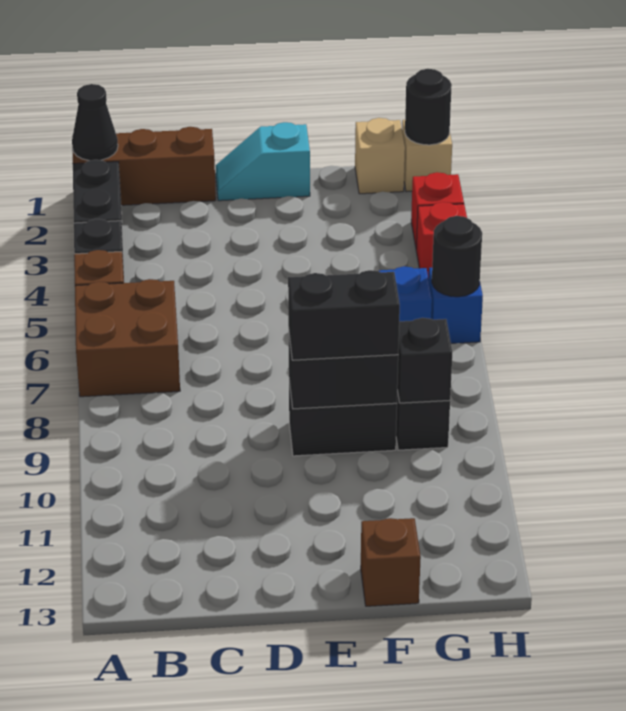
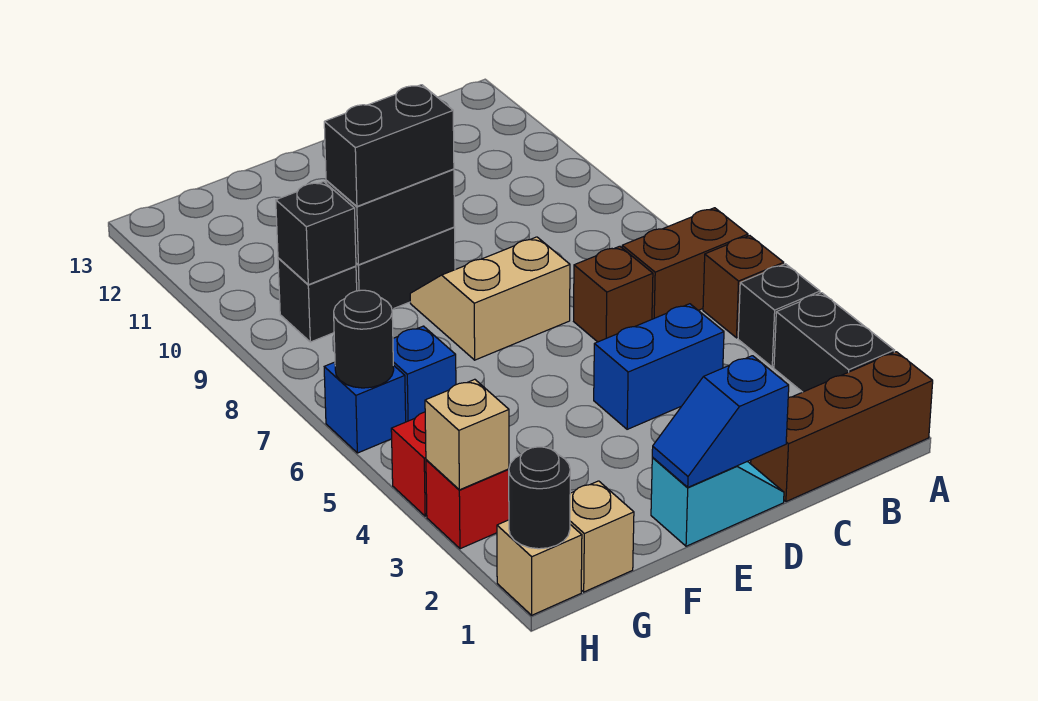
black cone A1 level 2 -> none
brown brick A6:B7 level 1 -> brown brick A6:B6 level 1
none -> blue brick C4:D4 level 1
none -> blue slope D1:E1 level 2 top D
none -> tan slope D7:E8 level 1 top 7
brown brick F13 level 1 -> brown brick C6 level 1
none -> tan brick H3 level 2

